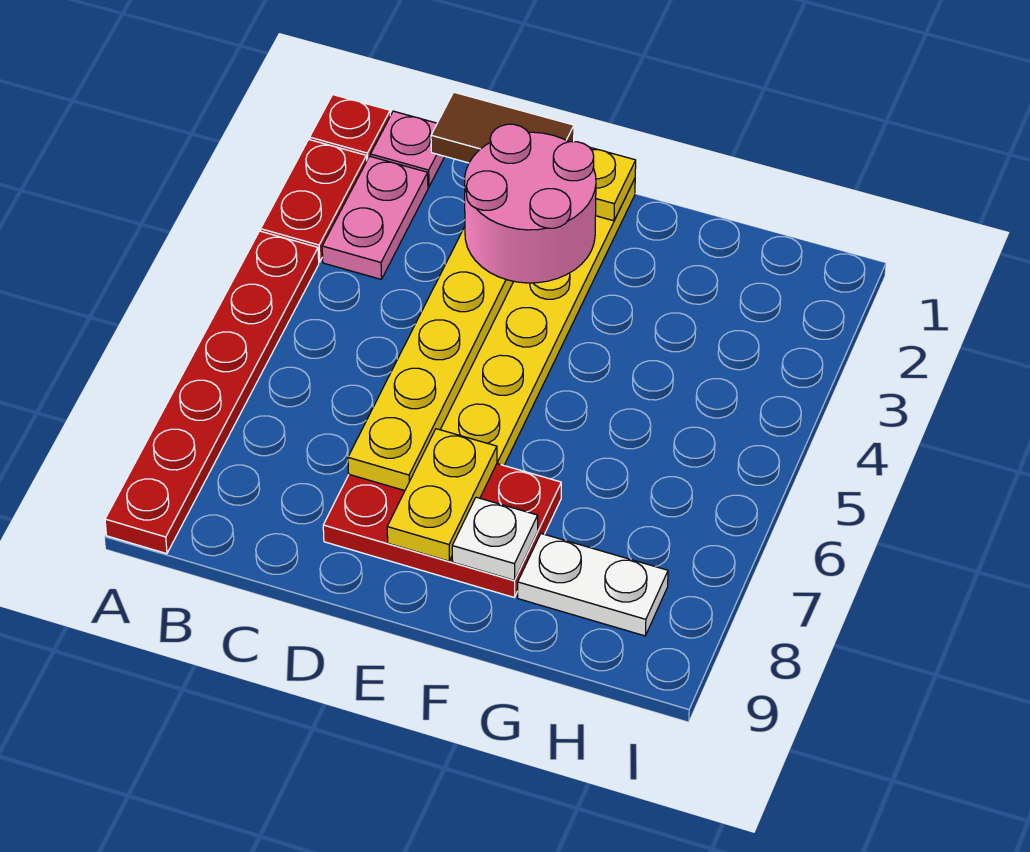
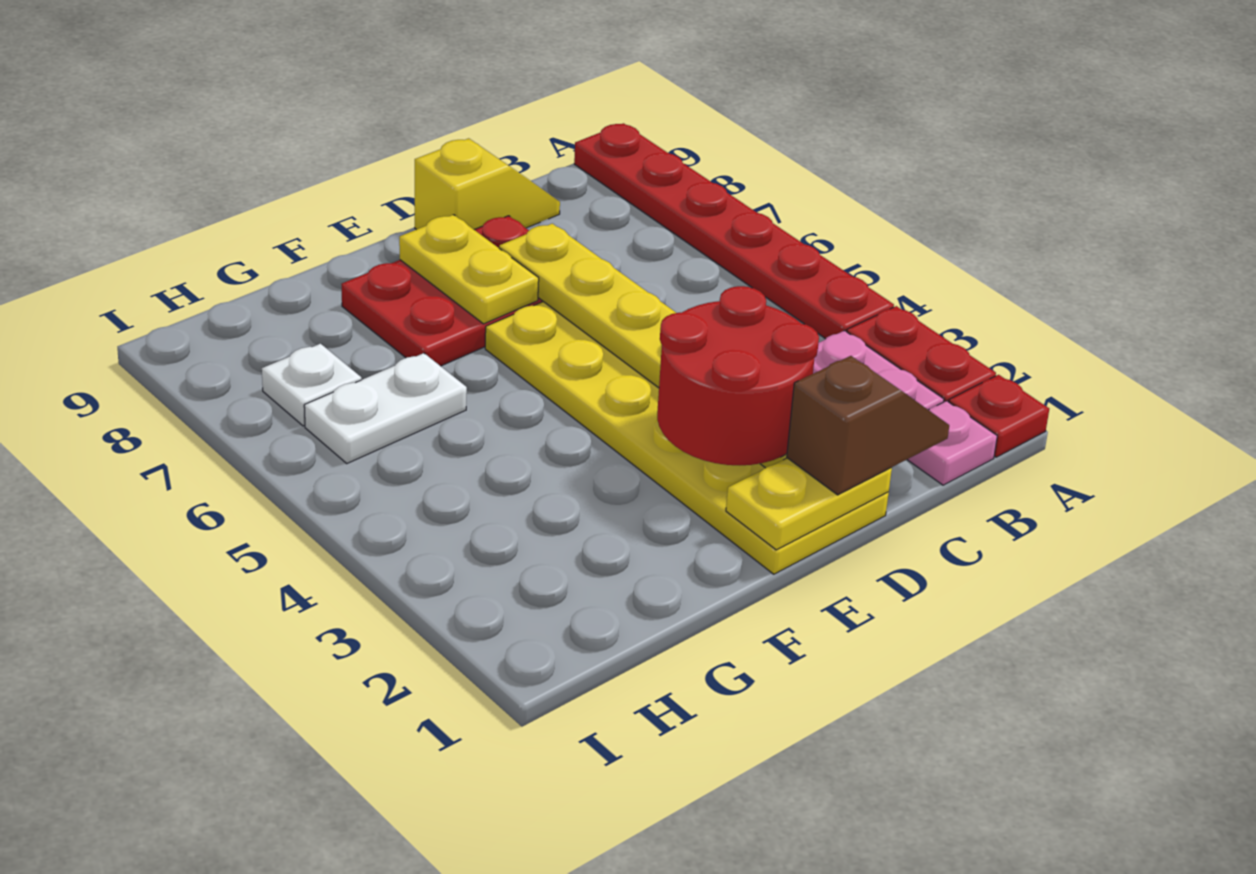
brown tile C1:D1 level 3 -> brown slope C1:D1 level 3 top D
none -> yellow slope C9:D9 level 1 top D
pink round brick D2:E3 level 3 -> red round brick D2:E3 level 3
white plate F8 level 2 -> white plate H7 level 1
white plate G8:H8 level 1 -> white plate G6:H6 level 1

